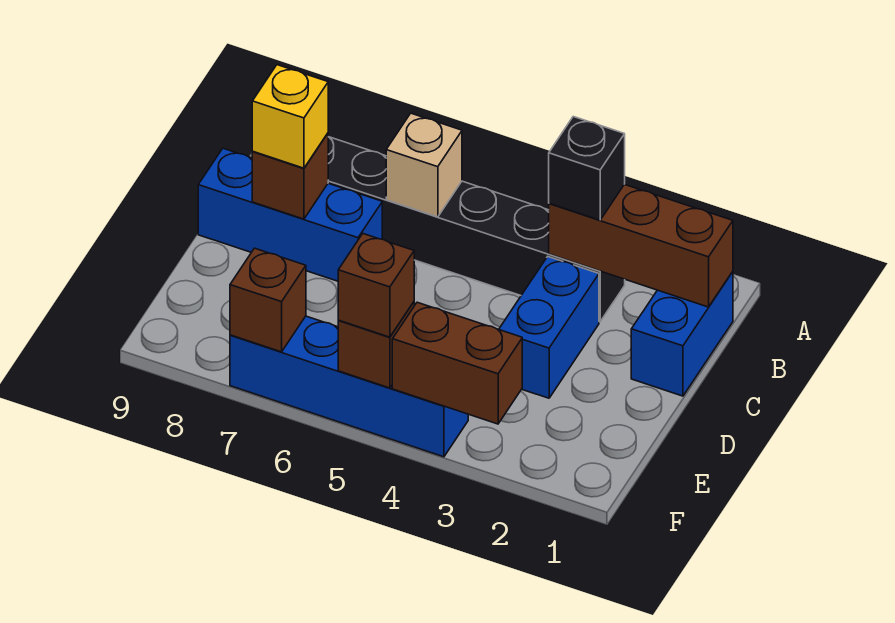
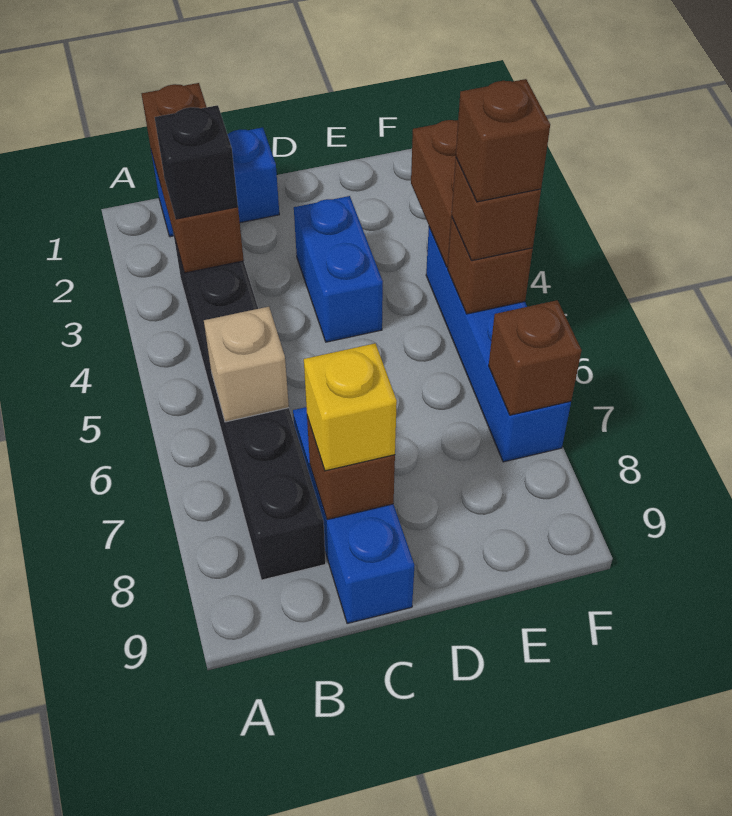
blue brick C3:D3 level 1 -> blue brick D3:D4 level 1
none -> brown brick F5 level 4

